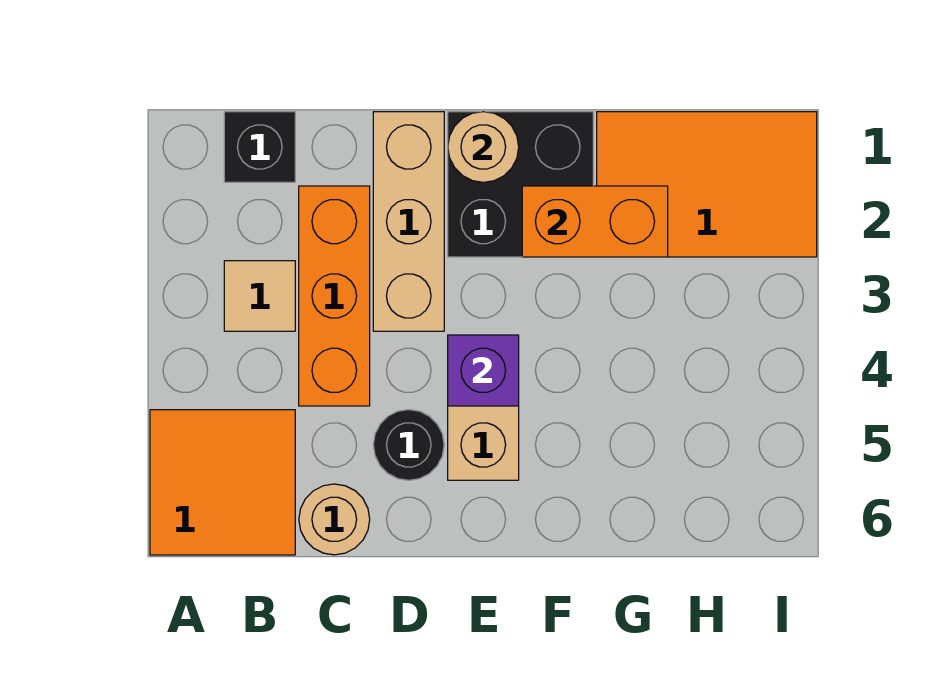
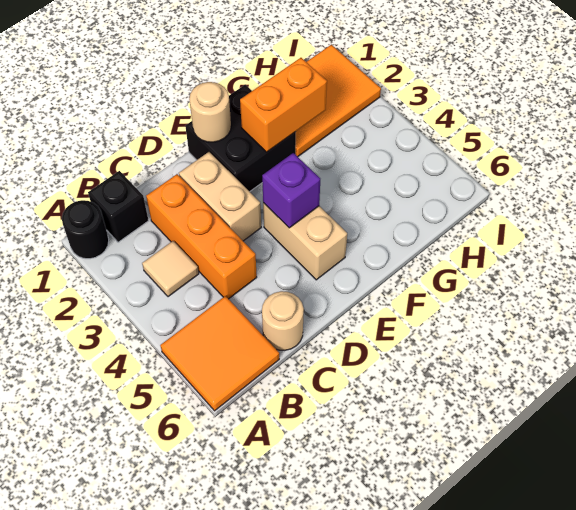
tan brick D1:D3 level 1 -> tan brick D2:D3 level 1
black round brick D5 level 1 -> black round brick A1 level 1

